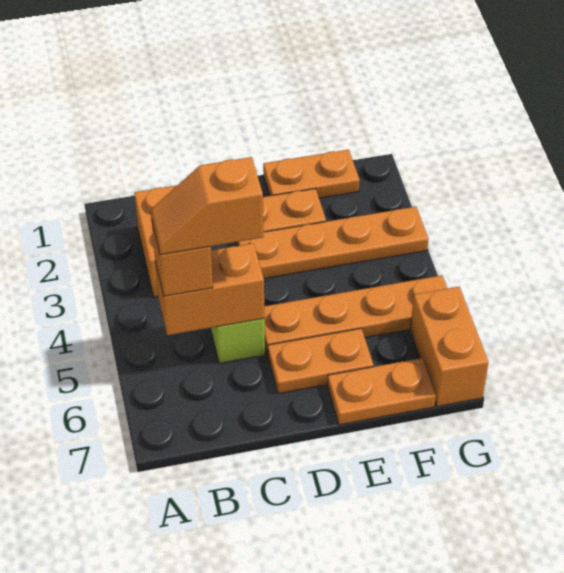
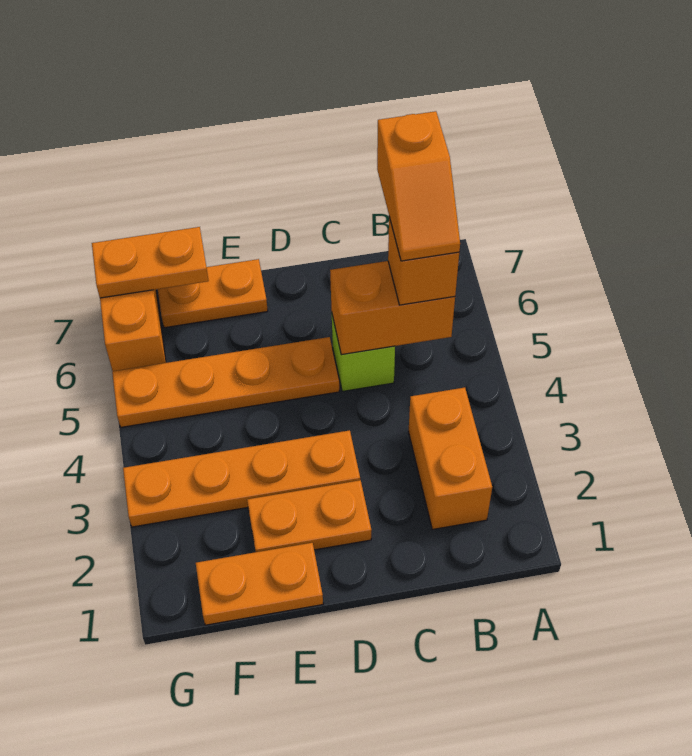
orange slope B5:C5 level 4 top C -> orange slope B5:B6 level 4 top 6
orange plate D6:E6 level 1 -> orange plate F7:G7 level 2

